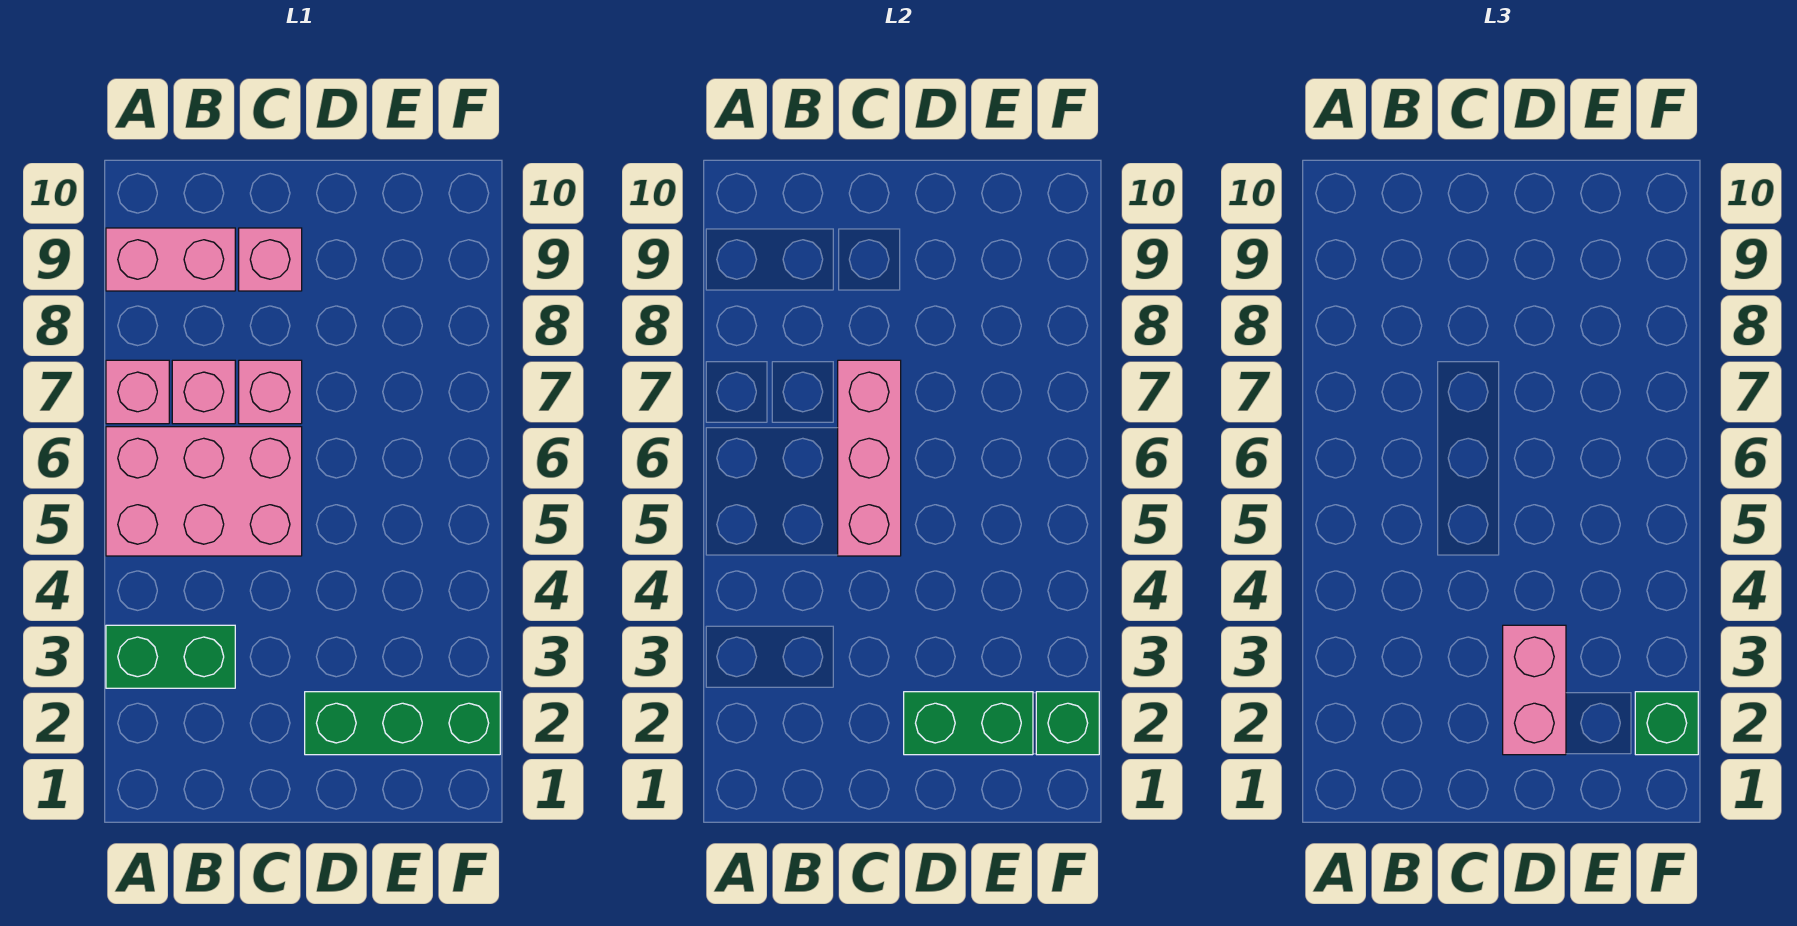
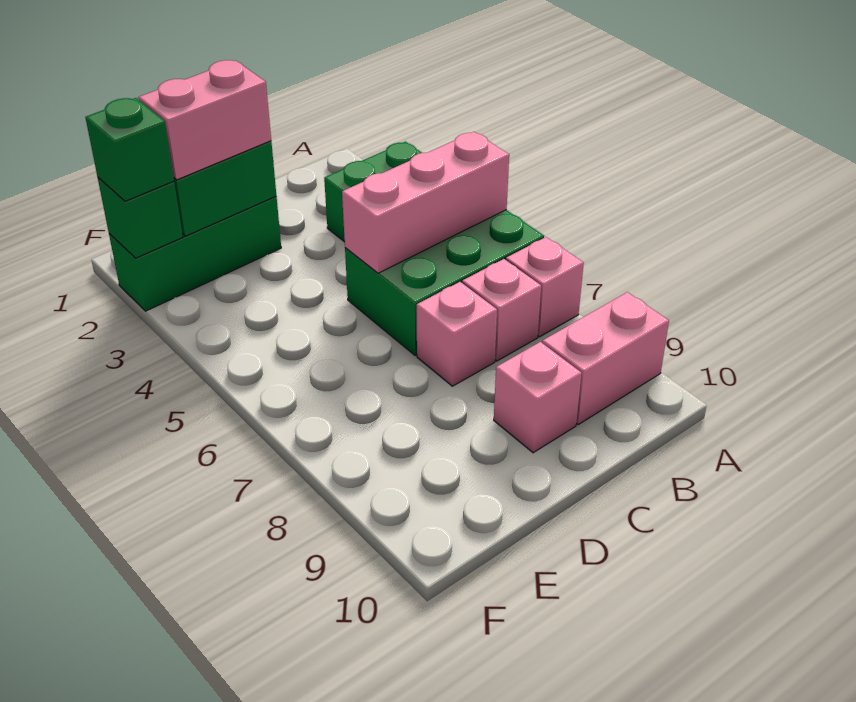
pink brick A5:C6 level 1 -> green brick A5:C6 level 1
pink brick C5:C7 level 2 -> pink brick A5:C5 level 2
pink brick D2:D3 level 3 -> pink brick D2:E2 level 3

